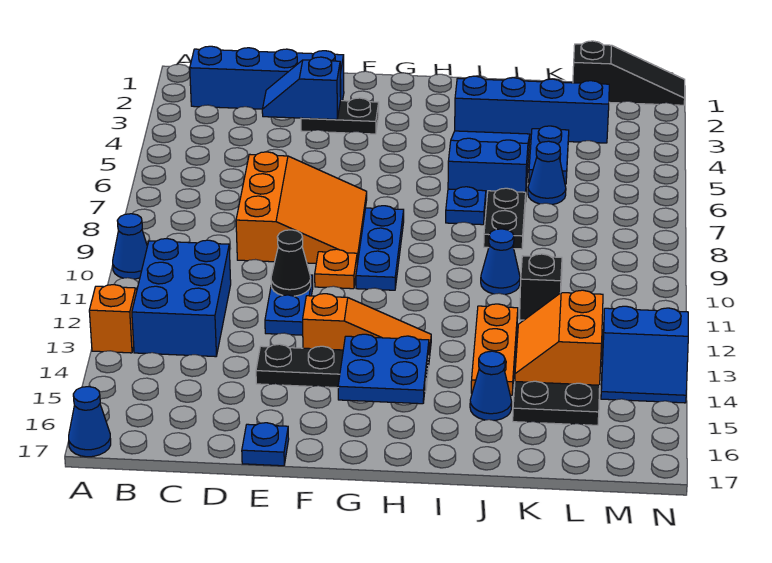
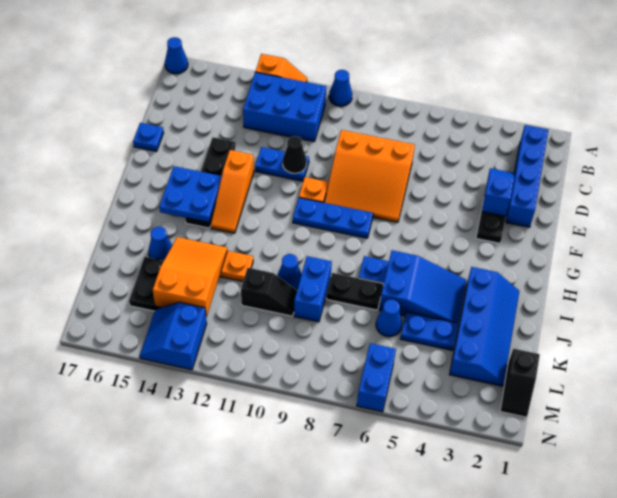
none -> blue brick J9:K9 level 1
orange slope K13:L14 level 2 top L -> orange slope J13:L14 level 2 top L
black slope L1:N1 level 1 top L -> black slope L1:M1 level 1 top L
none -> blue brick M6:N6 level 1

